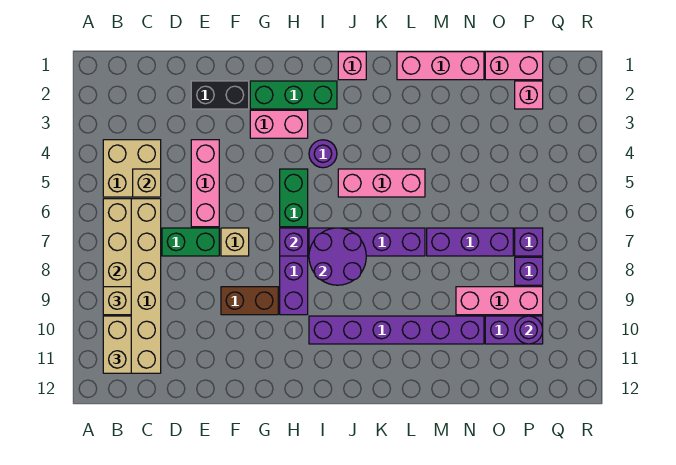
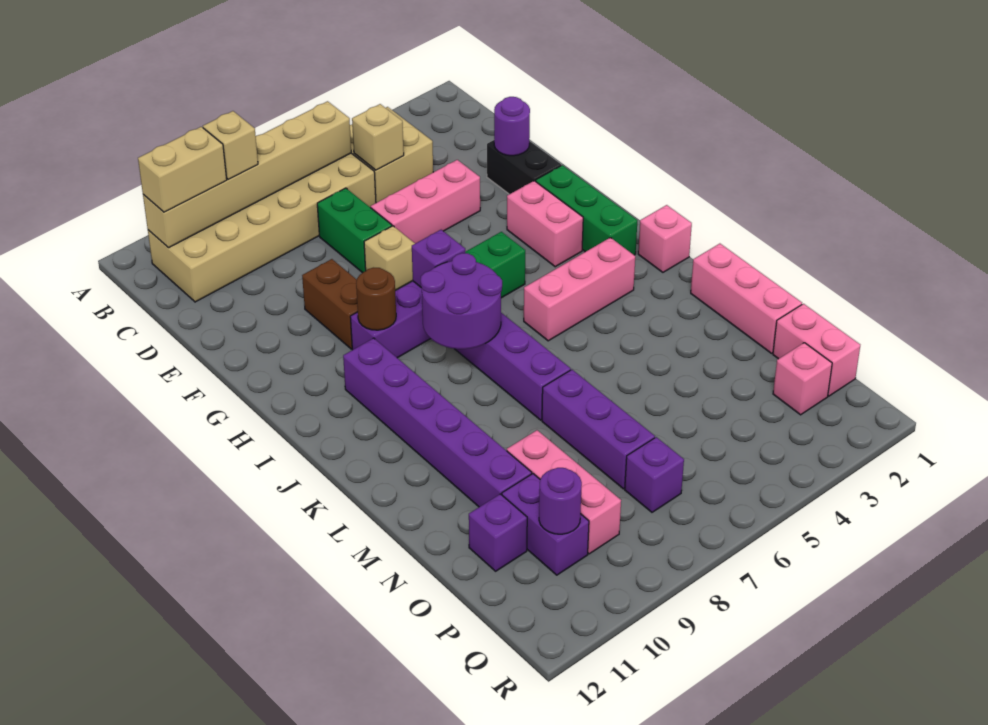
none -> brown round brick H9 level 2
purple round brick I4 level 1 -> purple round brick E2 level 2
pink brick J5:L5 level 1 -> pink brick J3:J5 level 1
purple brick P8 level 1 -> purple brick O11 level 1

